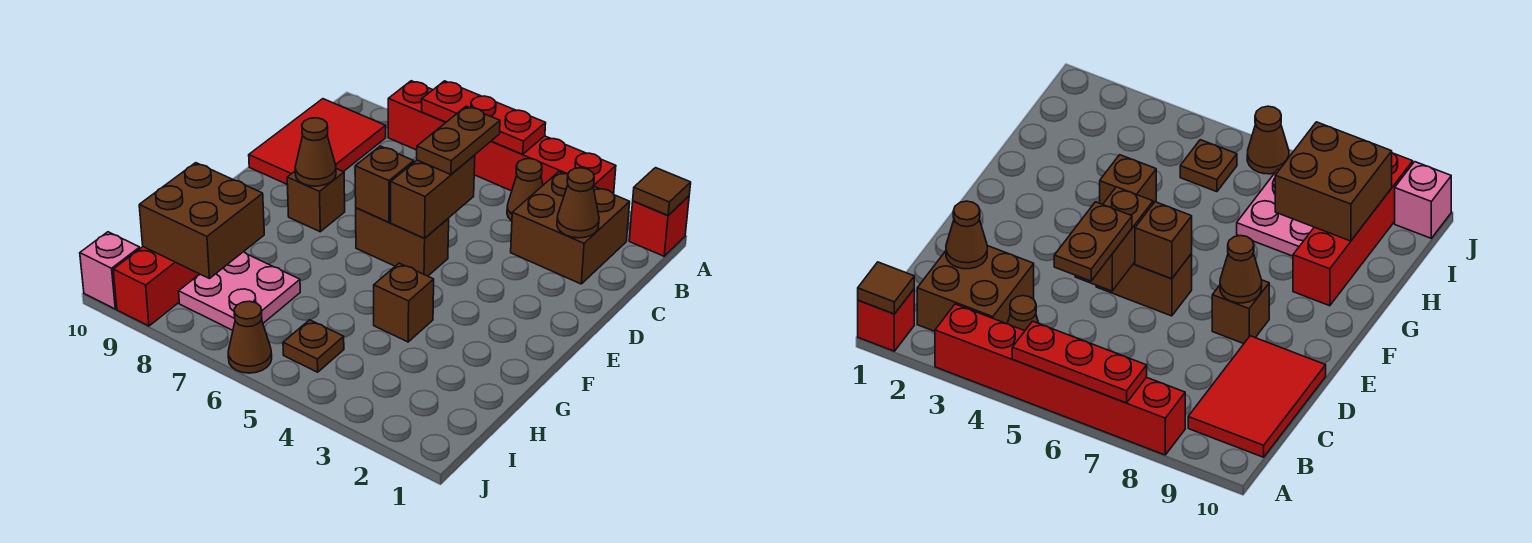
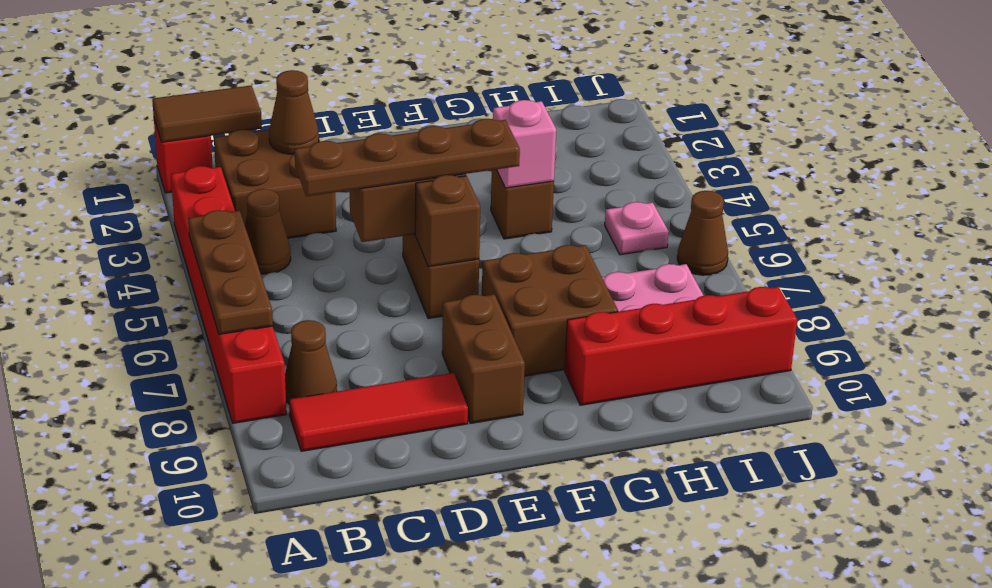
brown tile A1 level 2 -> brown tile A1:B1 level 2
red plate A5:A7 level 2 -> brown plate A5:A7 level 2
red tile B9:D10 level 1 -> red tile B9:D9 level 1
brown plate C5:D5 level 3 -> brown plate C5:F5 level 3
brown brick E8 level 1 -> brown brick E8:E9 level 1
brown cone E8 level 2 -> brown cone B8 level 1
brown brick H8:I9 level 2 -> brown brick F7:G8 level 1
brown plate I5 level 1 -> pink plate I5 level 1
pink brick J10 level 1 -> pink brick G4 level 2

